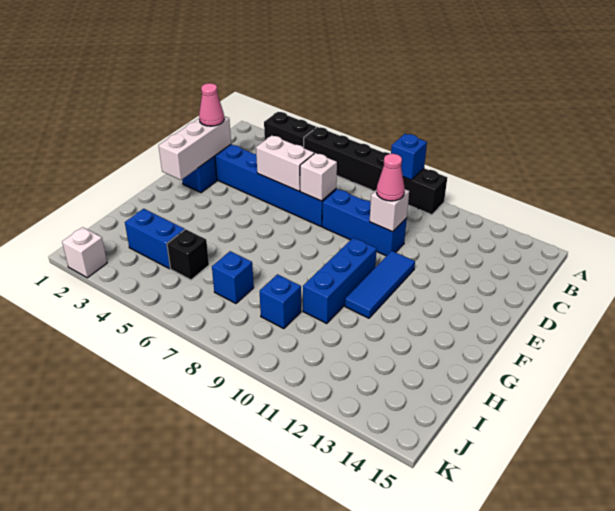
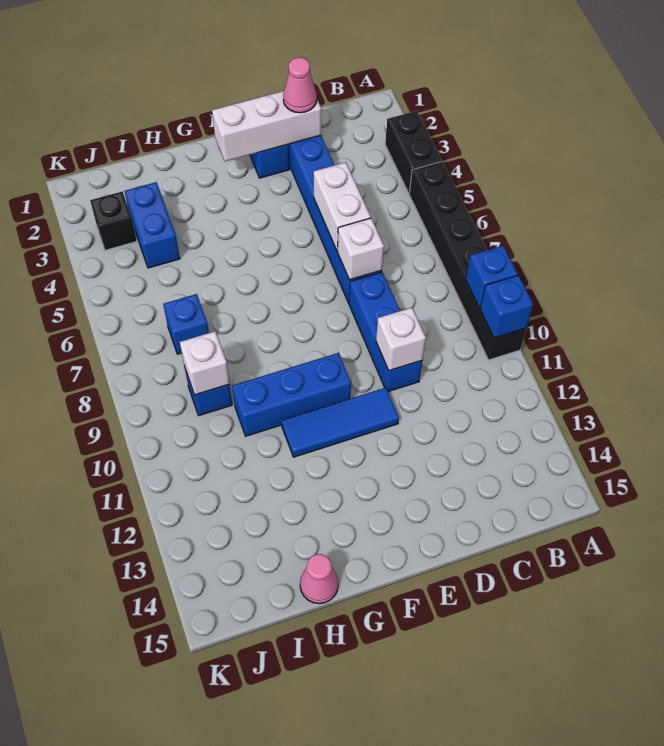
none -> blue brick A10 level 2
pink cone D10 level 3 -> pink cone H15 level 1
black brick I5 level 1 -> black brick J3 level 1
white brick K2 level 1 -> white brick I9 level 2

